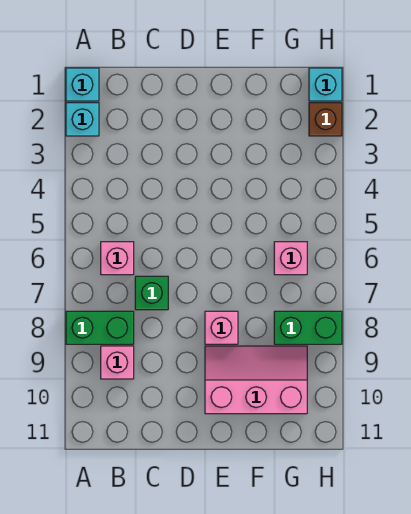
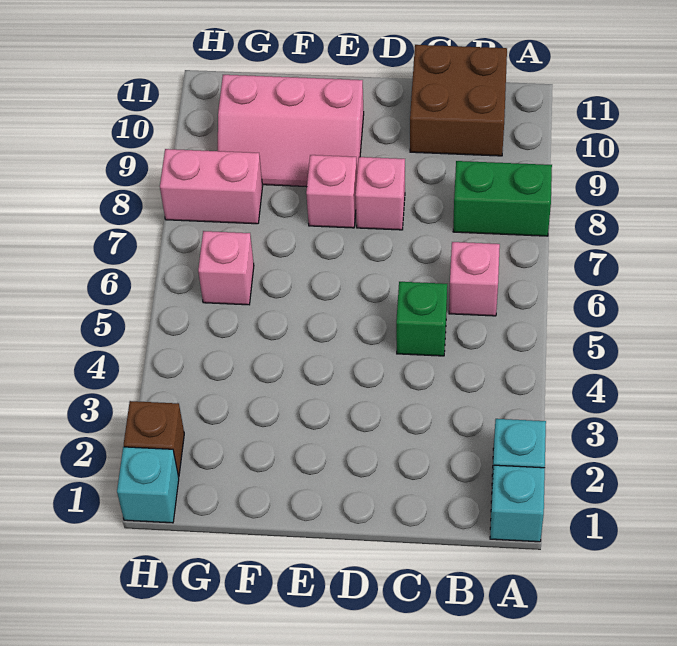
pink brick B9 level 1 -> pink brick D8 level 1
none -> brown brick B10:C11 level 1
green brick C7 level 1 -> green brick C5 level 1
green brick G8:H8 level 1 -> pink brick G8:H8 level 1

